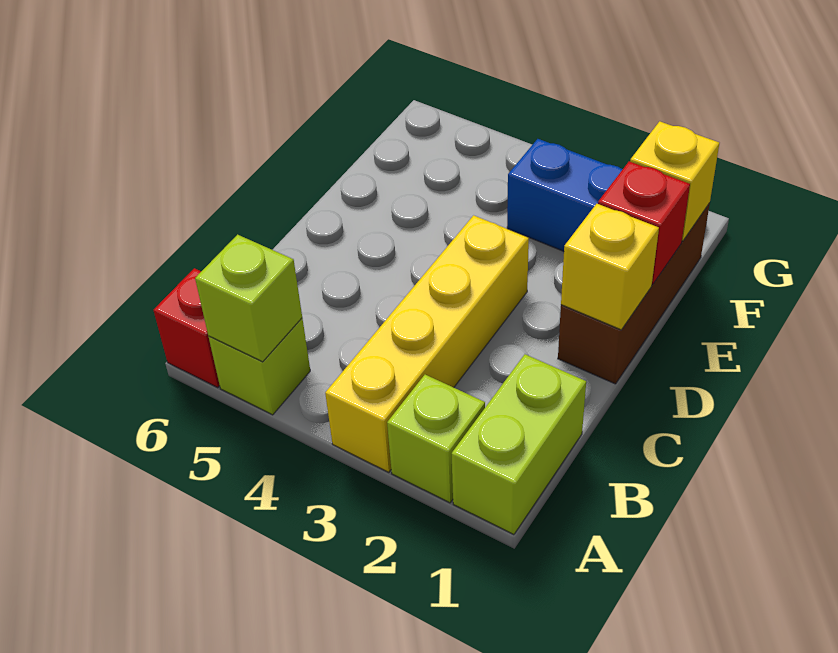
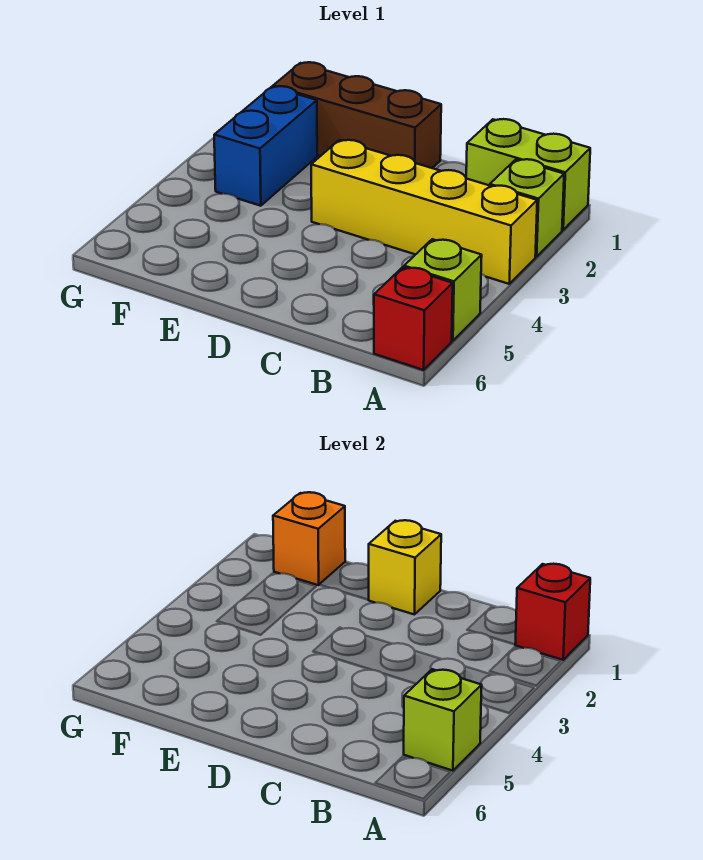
red brick E1 level 2 -> red brick A1 level 2
yellow brick F1 level 2 -> orange brick F1 level 2

